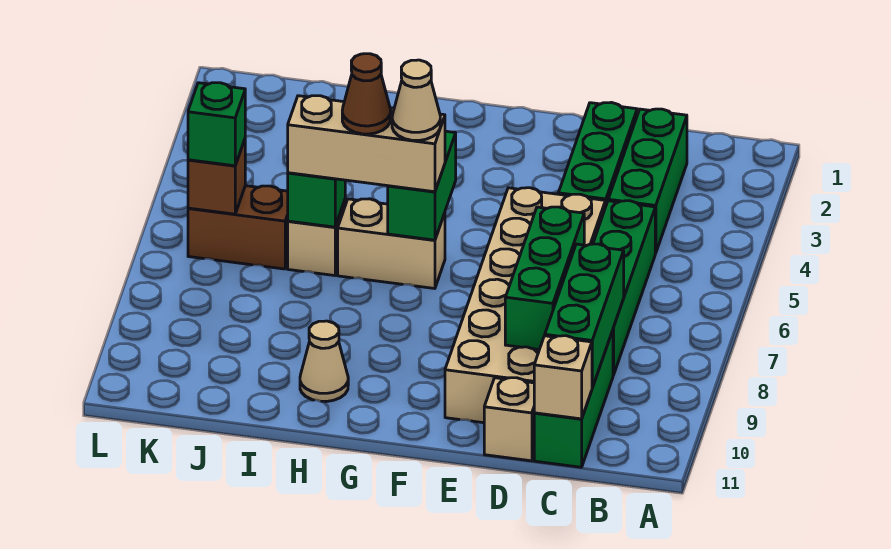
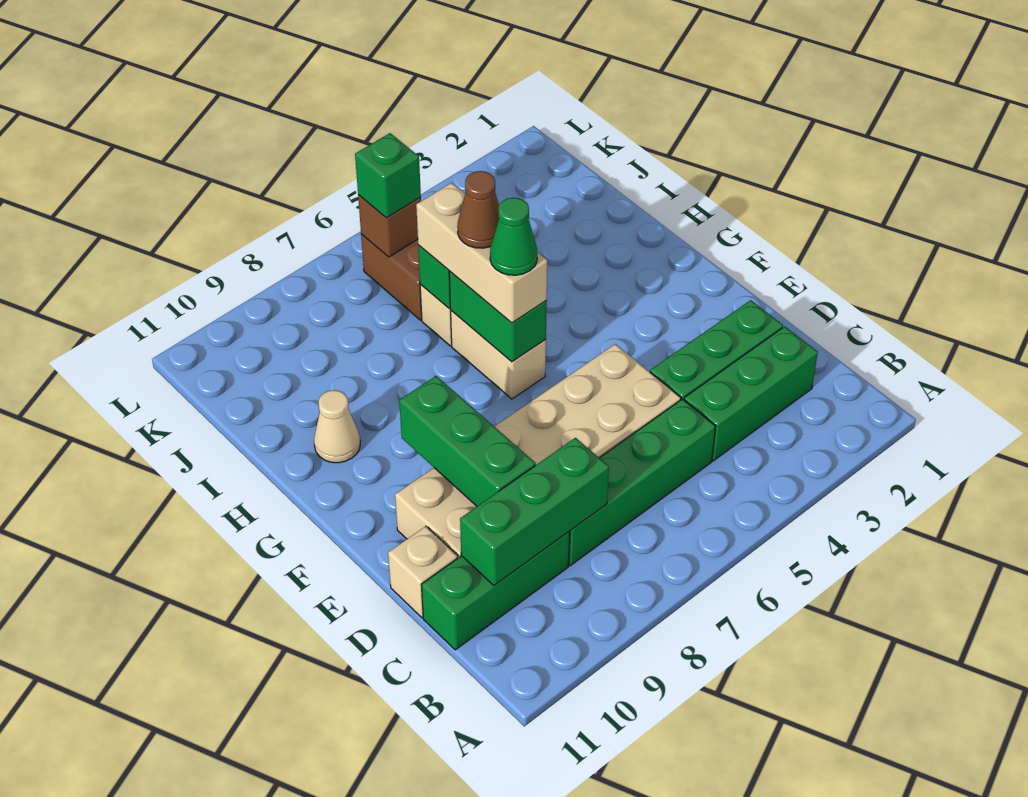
tan brick C11 level 2 -> none
green brick D7:D9 level 2 -> green brick D9:F9 level 2
green brick G5:G6 level 2 -> green brick G6:H6 level 2
tan cone G6 level 4 -> green cone G6 level 4

